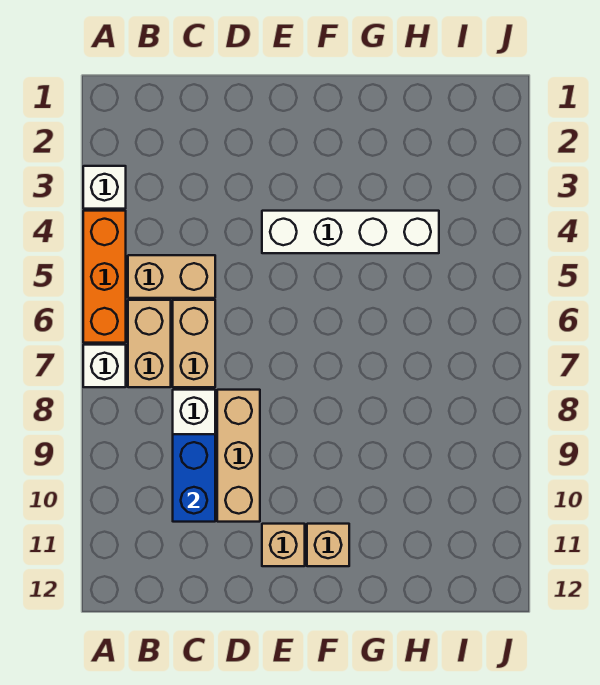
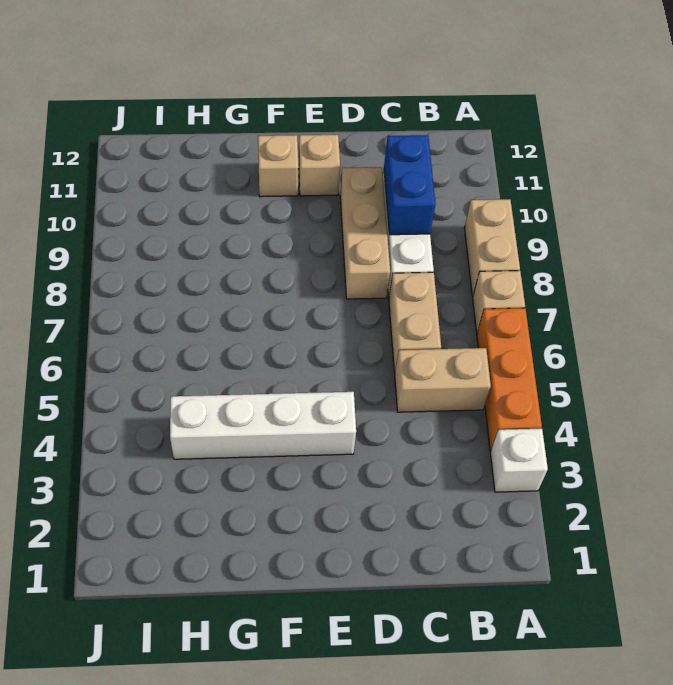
white brick A7 level 1 -> tan brick A7 level 1
tan brick B6:B7 level 1 -> tan brick A8:A9 level 1

